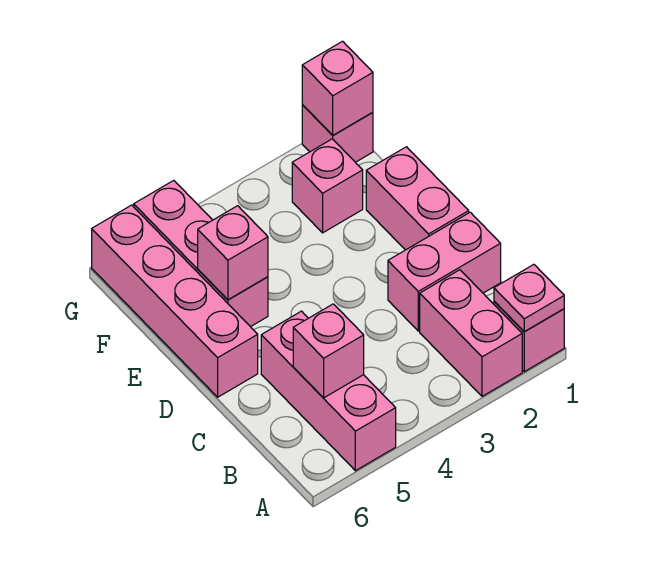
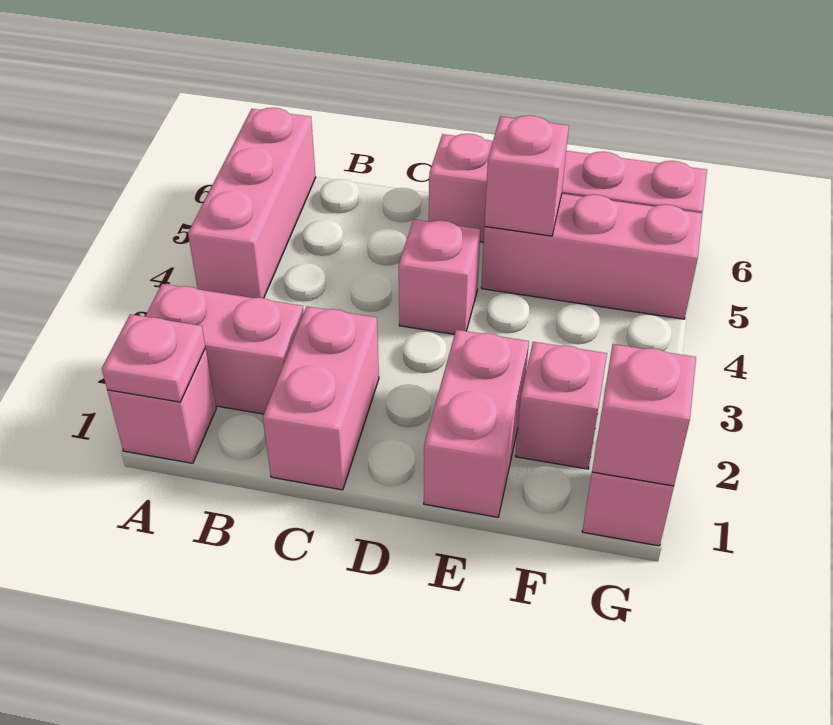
pink brick A5:C5 level 1 -> pink brick A4:A6 level 1
pink brick B5 level 2 -> pink brick D4 level 1
pink brick D1:E1 level 1 -> pink brick E1:E2 level 1

